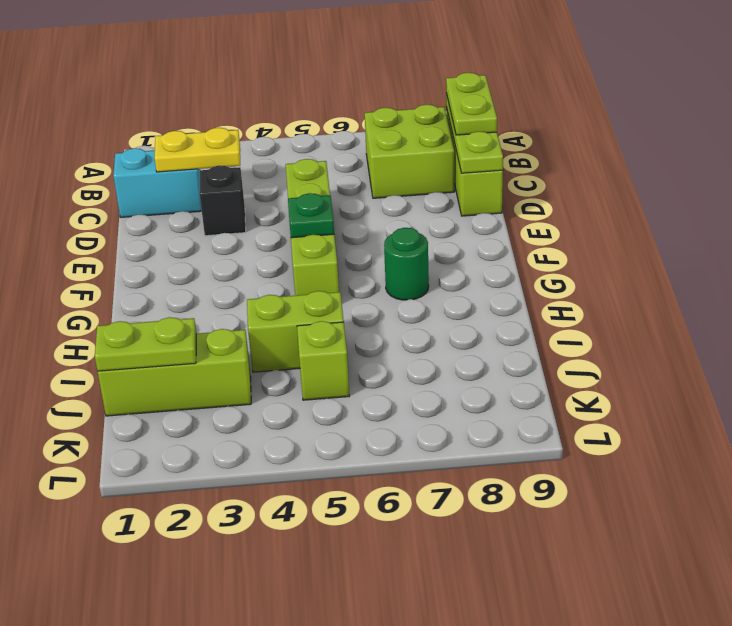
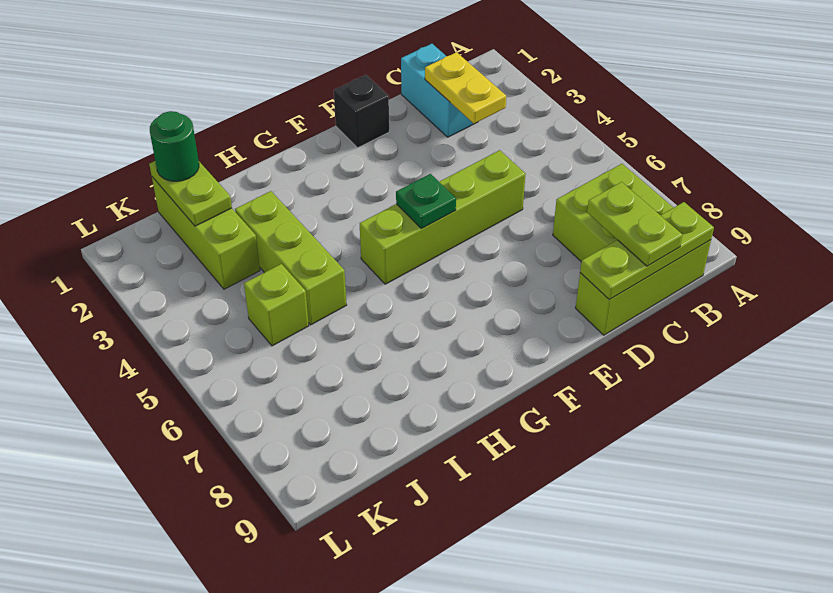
lime plate B9:C9 level 3 -> lime plate C8:C9 level 3
black brick D3 level 1 -> black brick E1 level 1
green round brick G7 level 1 -> green round brick J1 level 3
lime brick I4:I5 level 1 -> lime brick I3:I5 level 1

